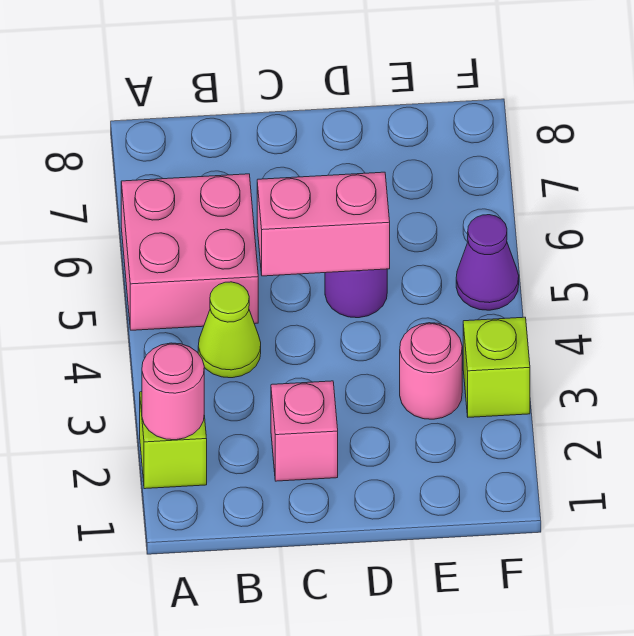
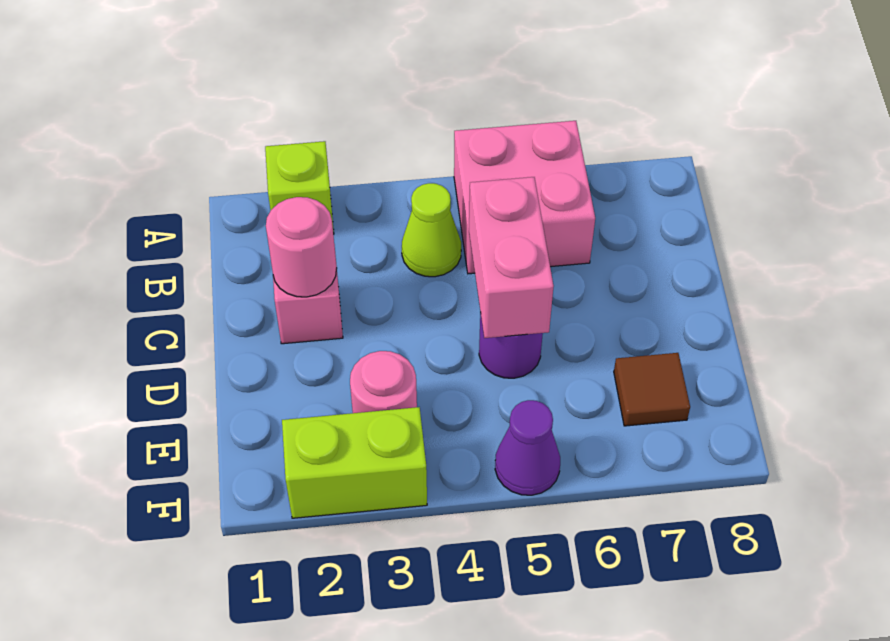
pink round brick A2 level 2 -> pink round brick C2 level 2
none -> brown tile E7 level 1
lime brick F3 level 1 -> lime brick F2:F3 level 1

